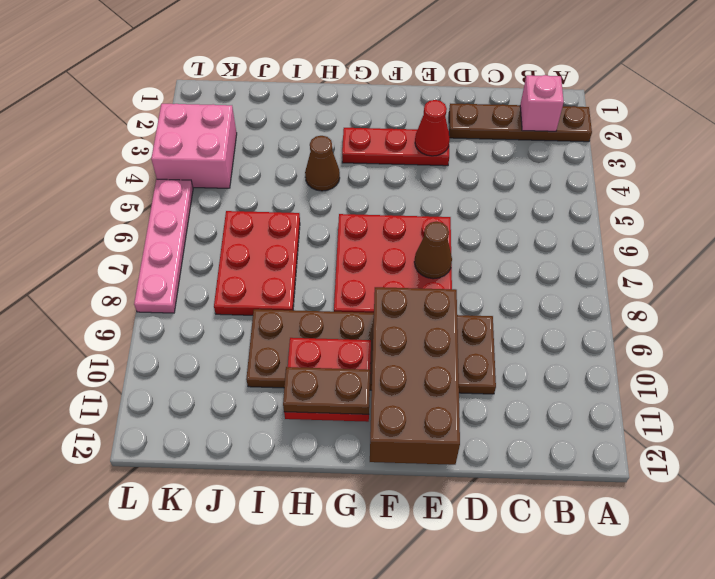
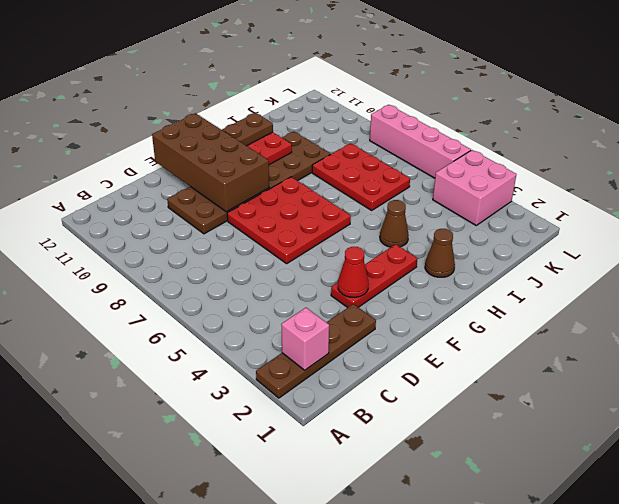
brown cone E7 level 2 -> brown cone H2 level 1
pink plate L5:L8 level 1 -> pink brick L5:L8 level 1

